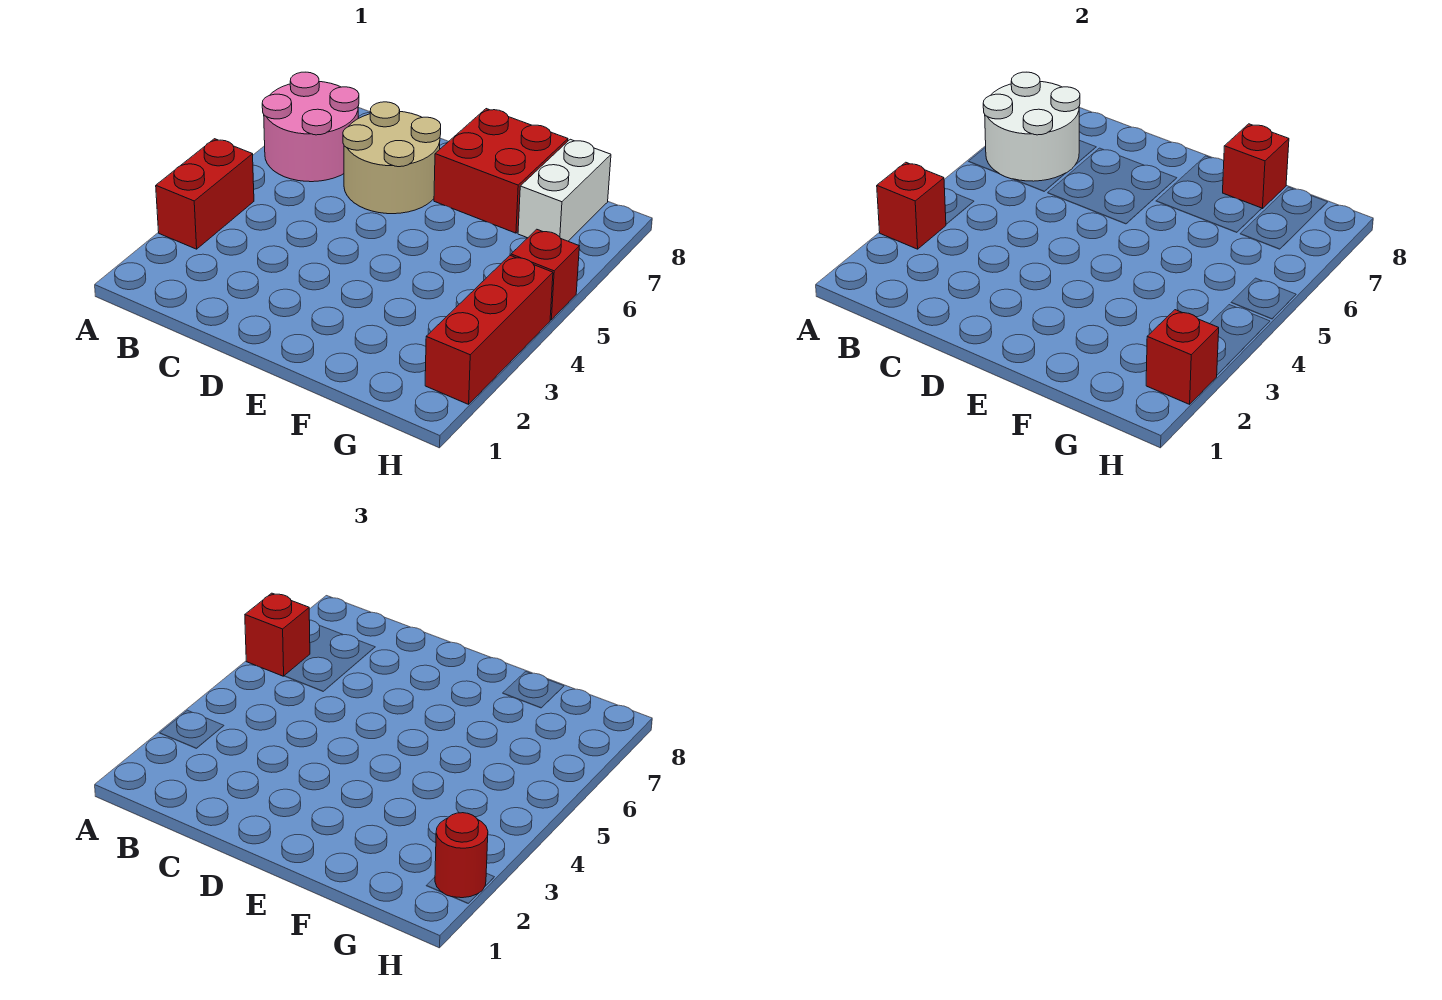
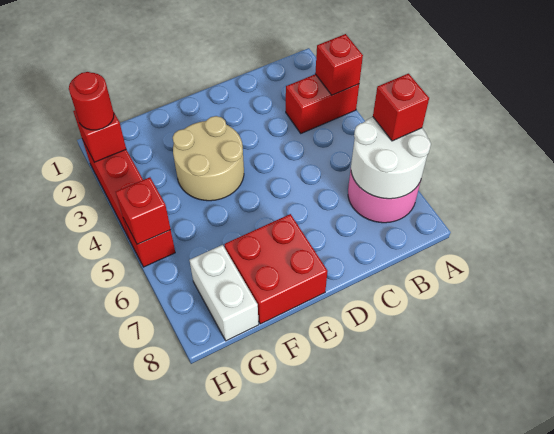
red brick A3:A4 level 1 -> red brick A3:B3 level 1
tan round brick C6:D7 level 1 -> tan round brick E3:F4 level 1
red brick F8 level 2 -> red brick H5 level 2

